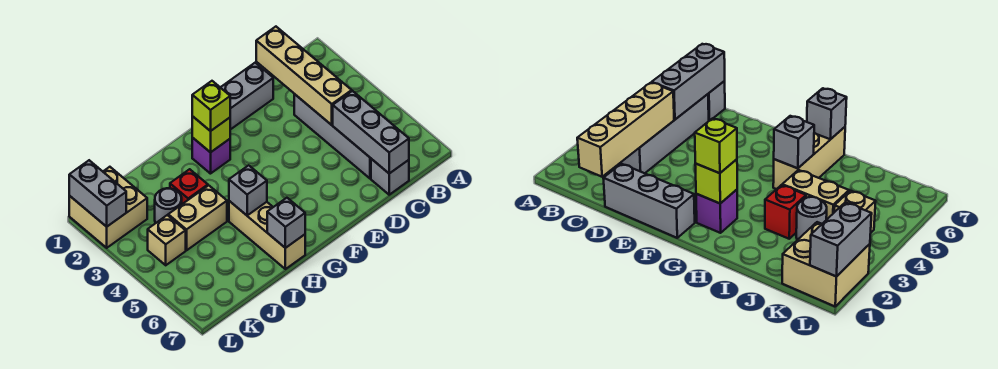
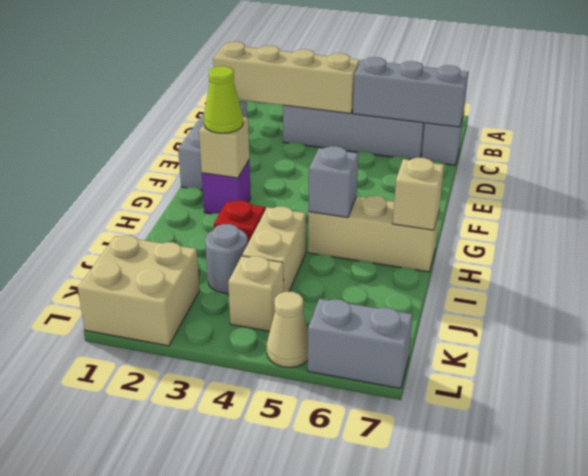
lime brick G2 level 2 -> tan brick G2 level 2
lime brick G2 level 3 -> lime cone G2 level 3
grey brick H7 level 2 -> tan brick H7 level 2
grey brick L1:L2 level 2 -> grey brick L6:L7 level 1
none -> tan cone L5 level 1

